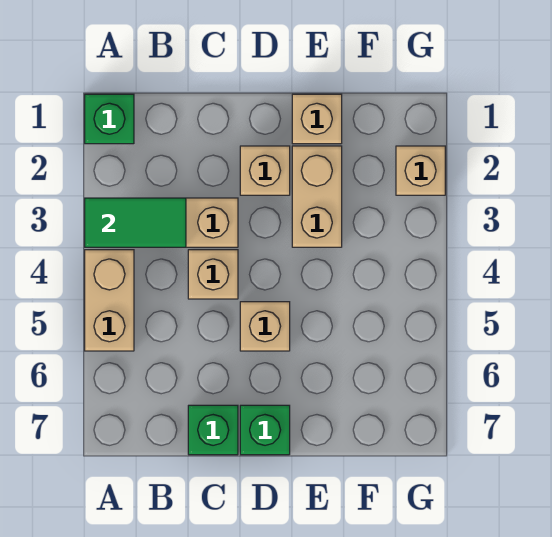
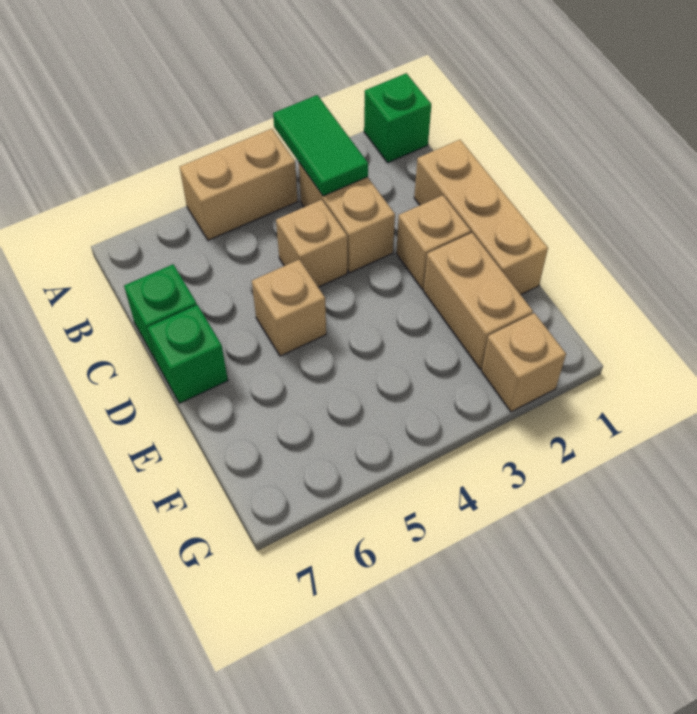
tan brick E1 level 1 -> tan brick C1:E1 level 1
tan brick E2:E3 level 1 -> tan brick E2:F2 level 1

